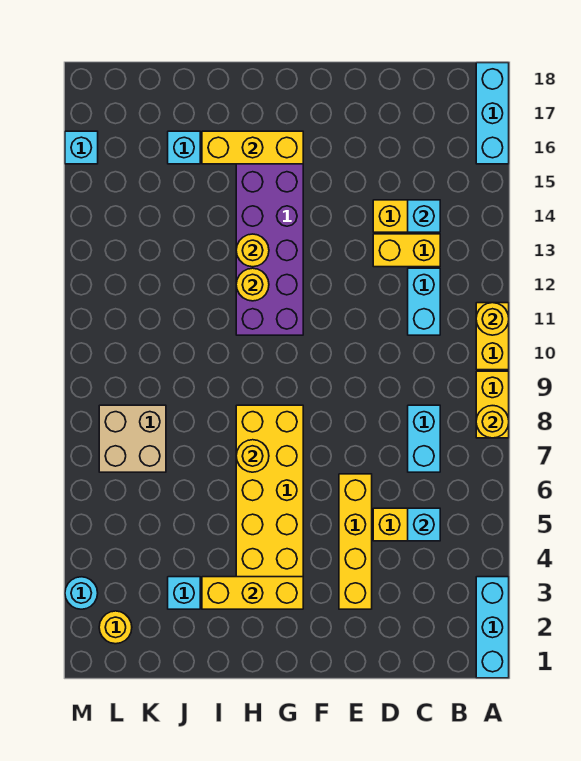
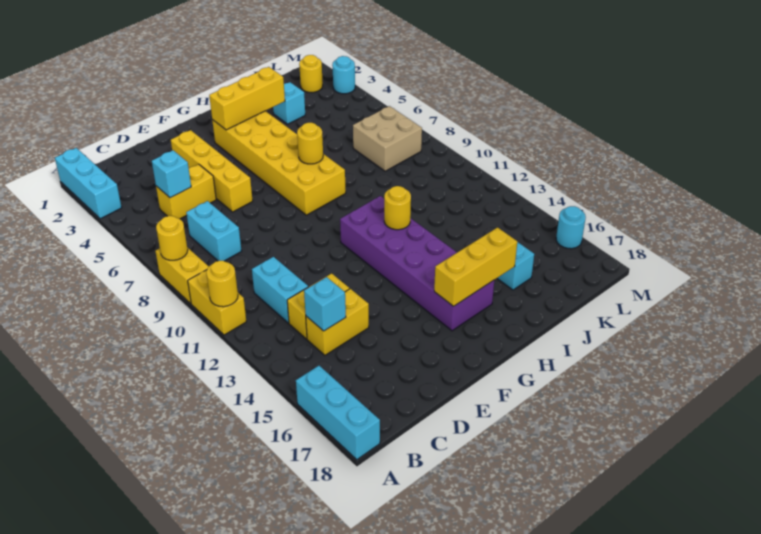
yellow round brick H13 level 2 -> none
cyan brick M16 level 1 -> cyan round brick M16 level 1

